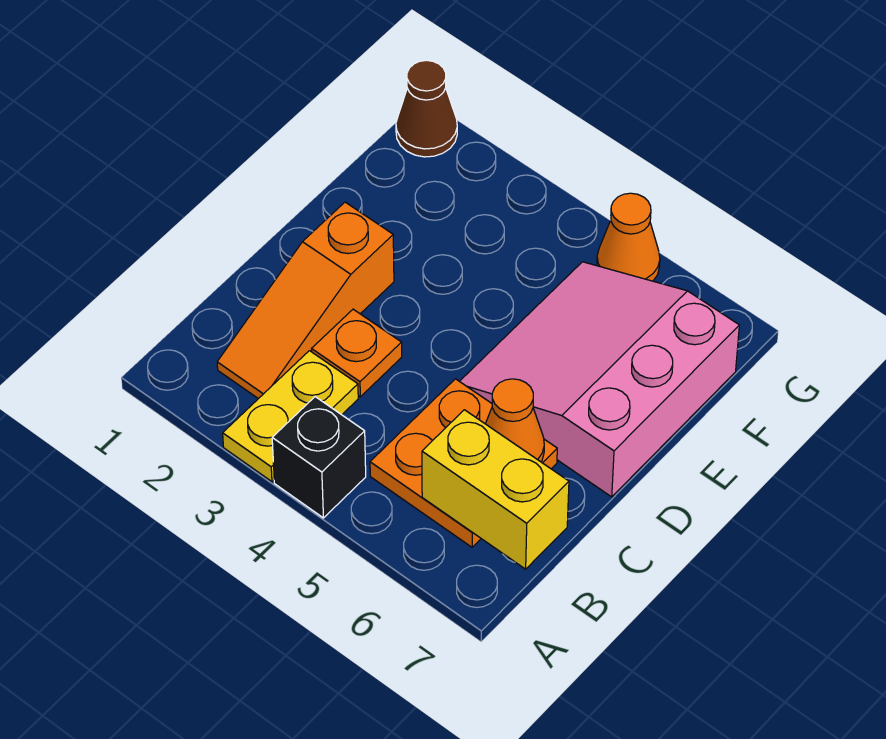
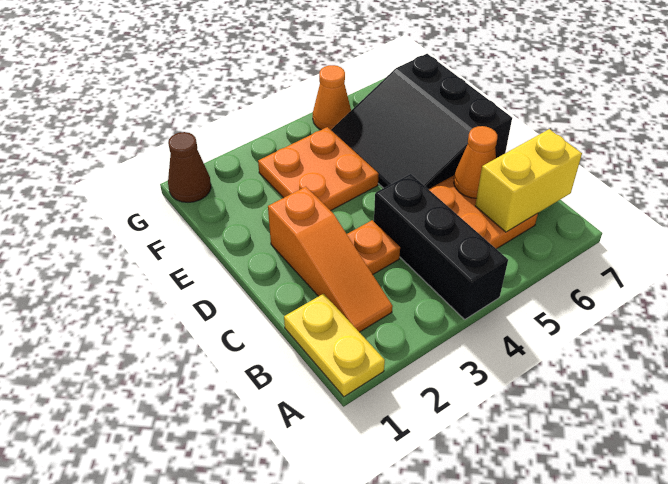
yellow plate A3:B3 level 1 -> yellow plate A1:B1 level 1
black brick A4 level 1 -> black brick A4:C4 level 1
pink slope D5:F7 level 1 top 7 -> black slope D5:F7 level 1 top 7
none -> orange plate E3:F4 level 1

